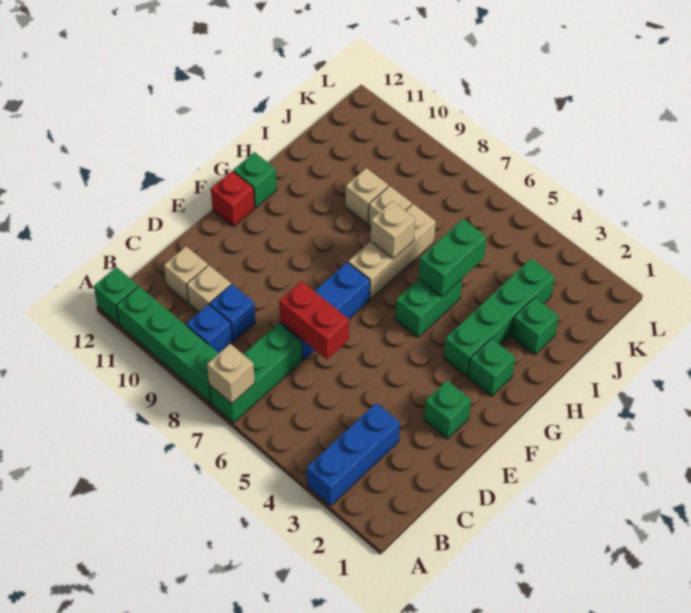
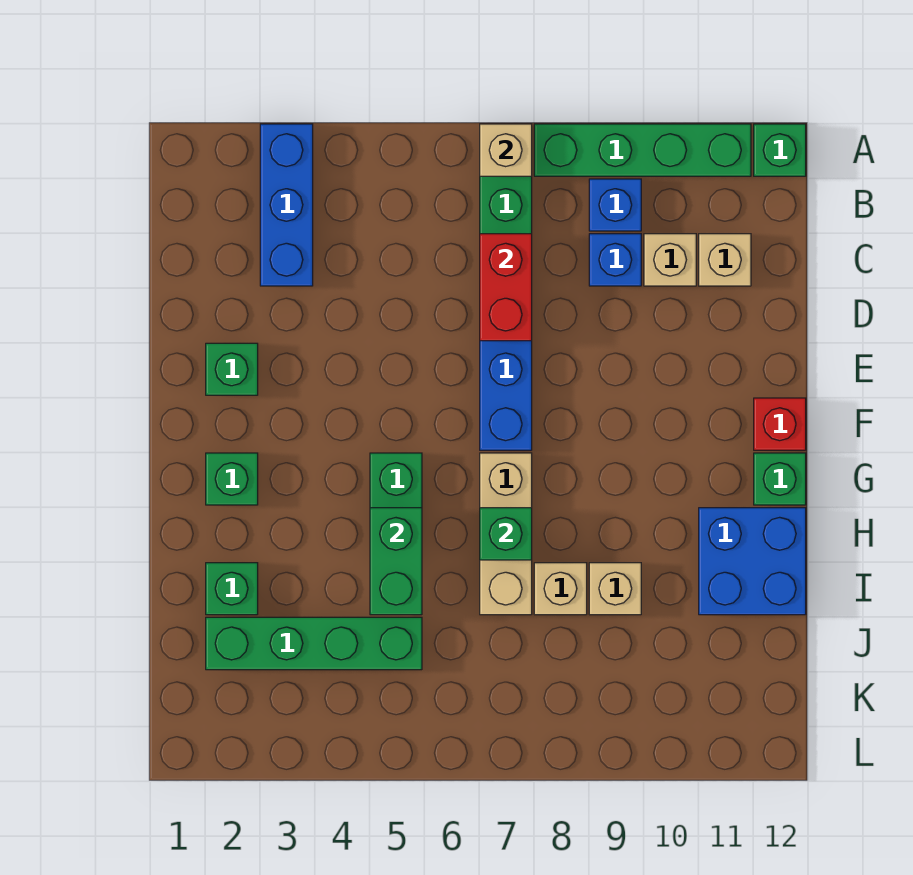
red brick D6:D7 level 2 -> red brick C7:D7 level 2
green brick G3:J3 level 1 -> green brick J2:J5 level 1
tan brick H7 level 2 -> green brick H7 level 2
none -> blue brick H11:I12 level 1

